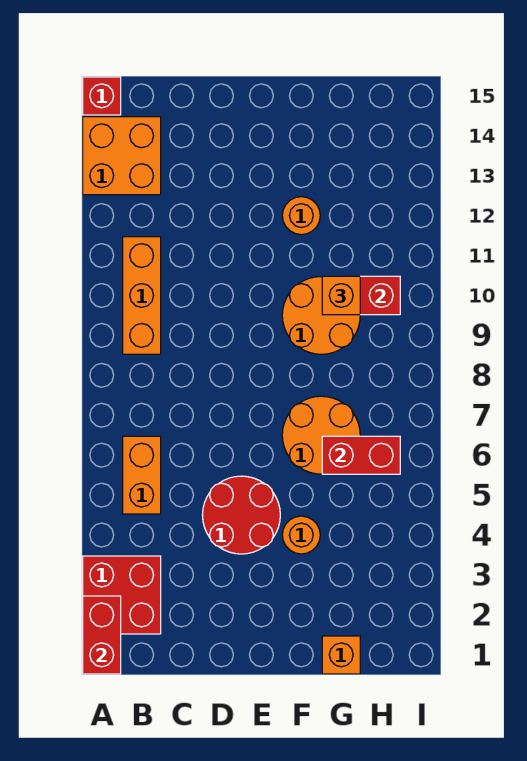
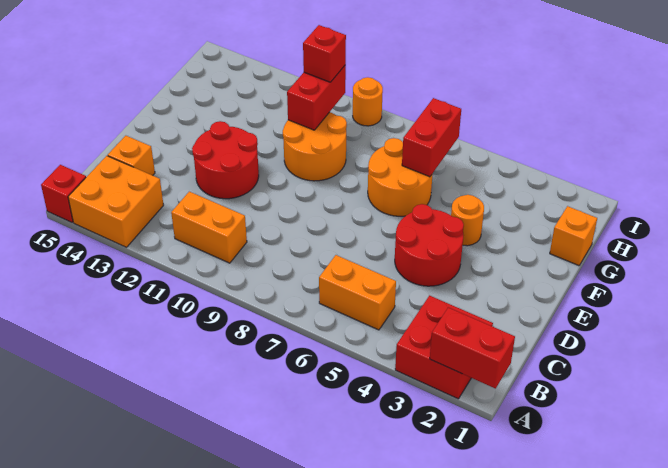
orange brick B9:B11 level 1 -> orange brick B10:B11 level 1
none -> red round brick D11:E12 level 1
orange round brick F12 level 1 -> orange round brick I9 level 1
orange brick G10 level 3 -> orange brick C14 level 1
none -> red brick H10 level 3

